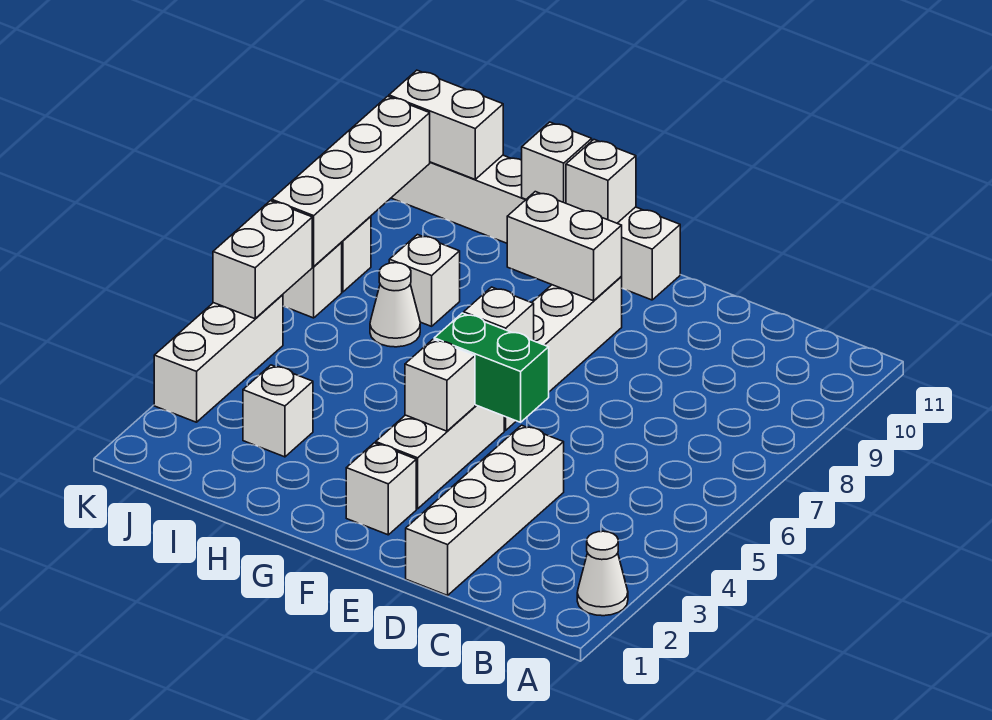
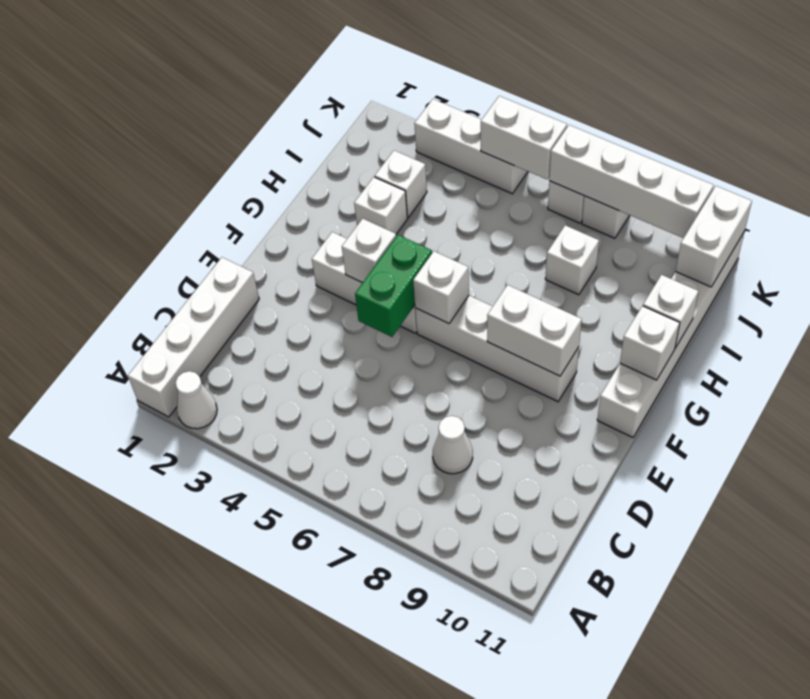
white brick D1:D4 level 1 -> white brick A1:D1 level 1
white brick F2 level 1 -> white brick H3 level 1
white brick F9:G9 level 2 -> white brick F8:F9 level 2
white cone I7 level 1 -> white cone C8 level 1

